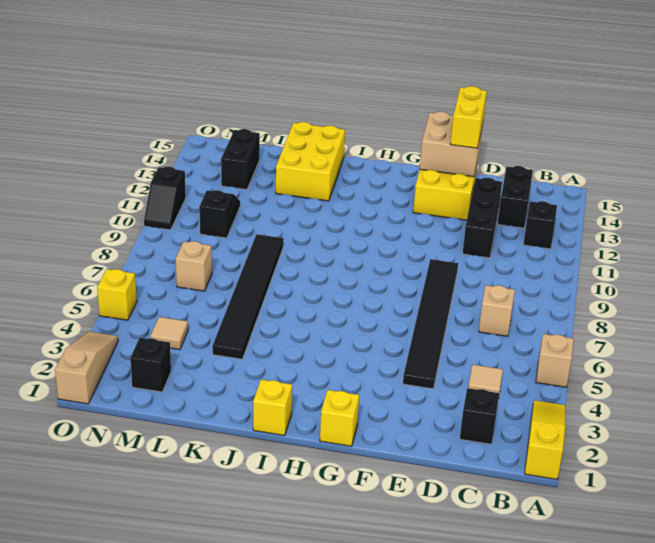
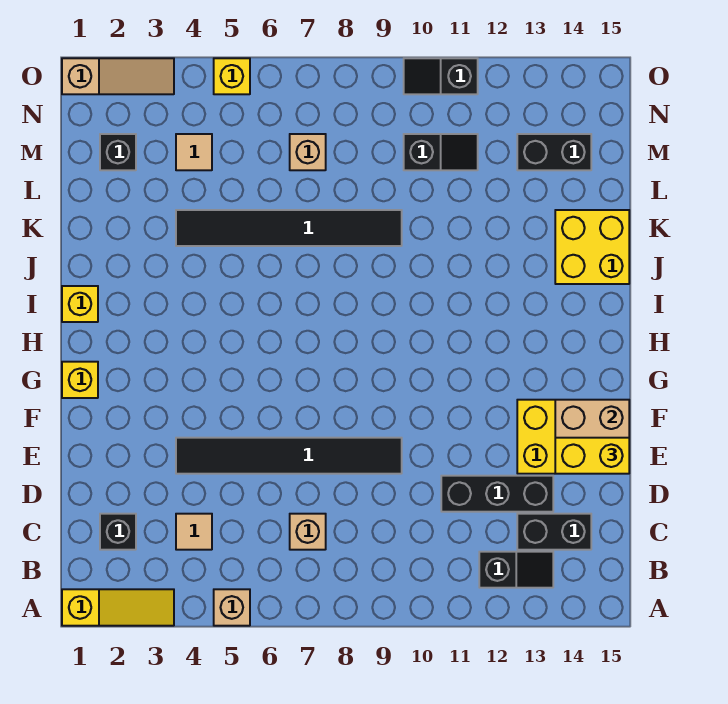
yellow brick J13:K15 level 1 -> yellow brick J14:K15 level 1

